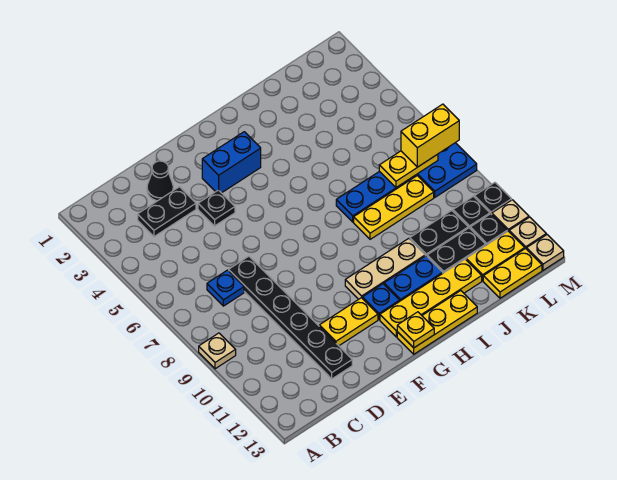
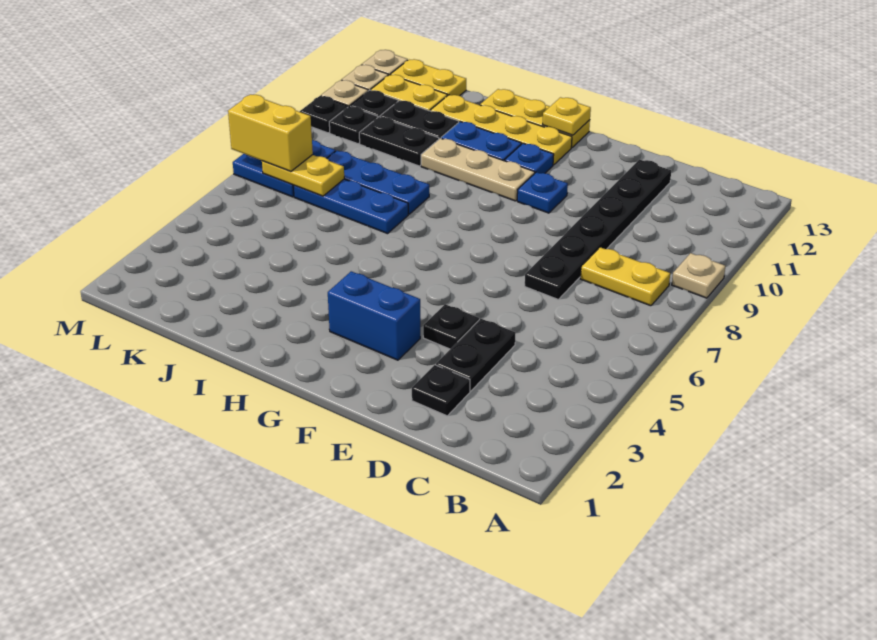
black plate C3:D3 level 1 -> black plate D3:D4 level 1
blue plate C7 level 1 -> blue plate F10 level 1
black cone D2 level 1 -> black plate D2 level 1
yellow plate E11:F11 level 1 -> yellow plate B8:C8 level 1
yellow plate I8:K8 level 1 -> blue plate I8:K8 level 1

